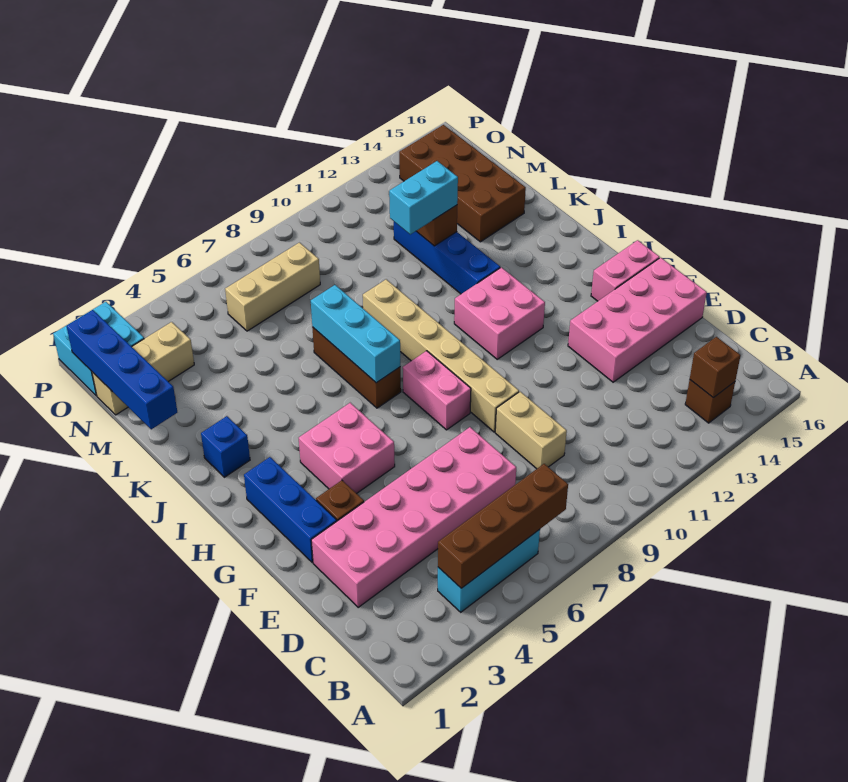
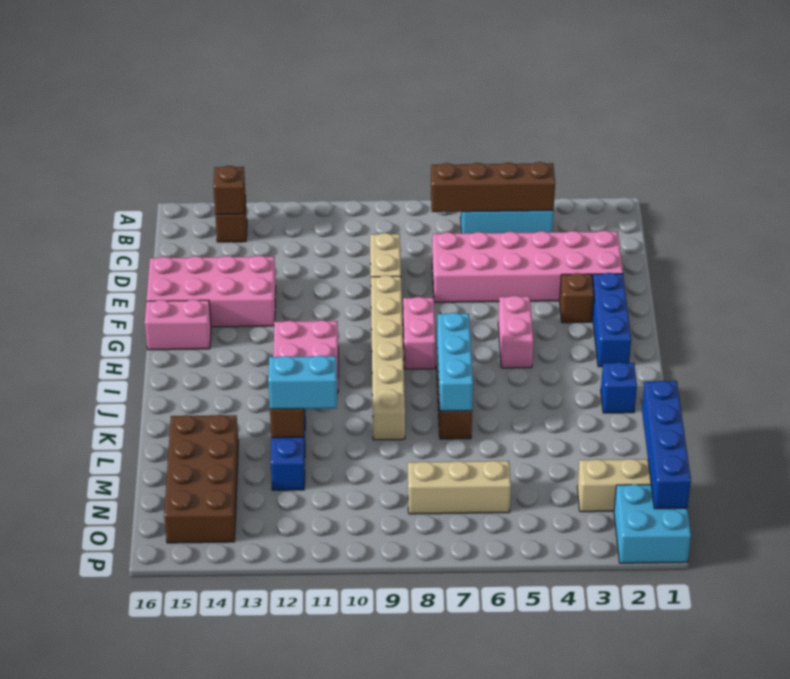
pink brick G4:H5 level 1 -> pink brick G5:H5 level 1

